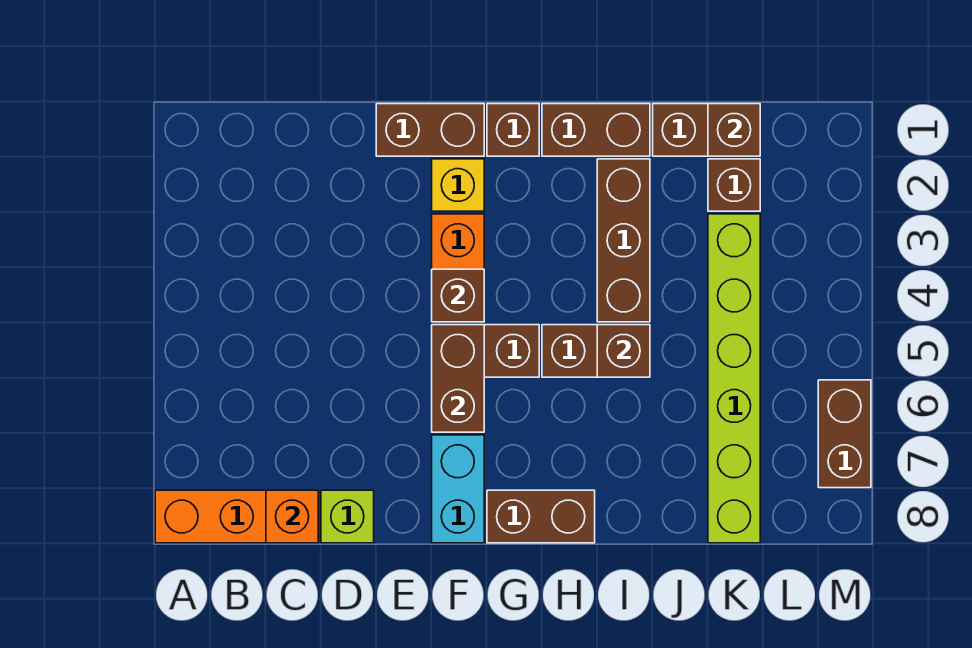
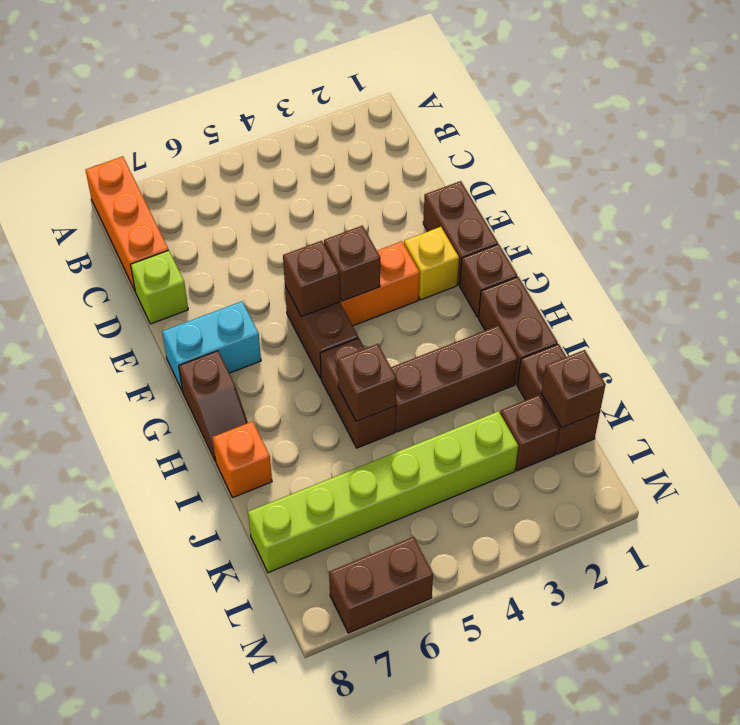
orange brick C8 level 2 -> orange brick I8 level 1
brown brick F5:F6 level 2 -> brown brick F5 level 2
brown brick G8:H8 level 1 -> brown slope G8:H8 level 1 top G

